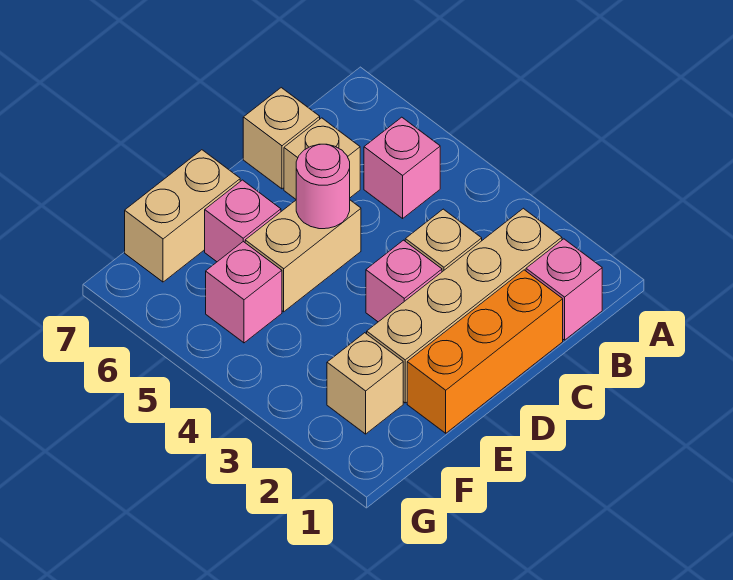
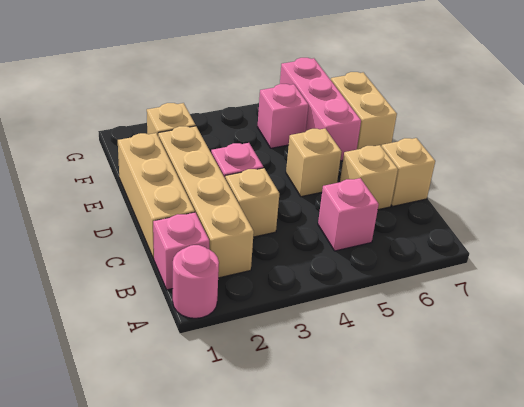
orange brick C1:E1 level 1 -> tan brick C1:E1 level 1
tan brick D5:E5 level 1 -> tan brick D5 level 1
pink round brick D5 level 2 -> pink round brick A1 level 1
pink brick E6 level 1 -> pink brick E6:G6 level 1

